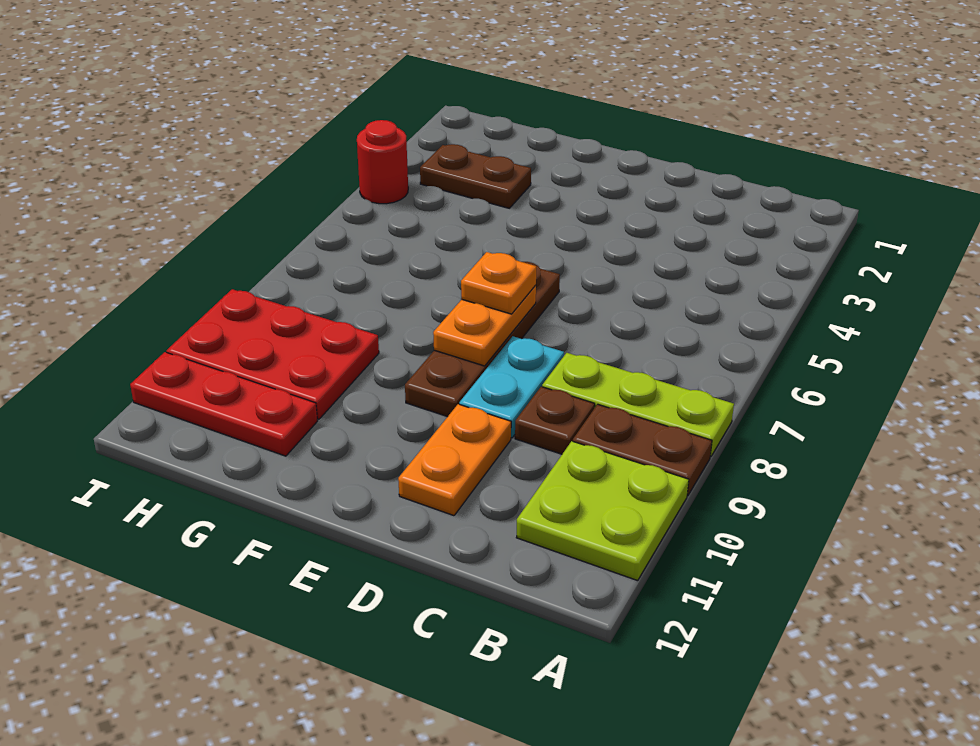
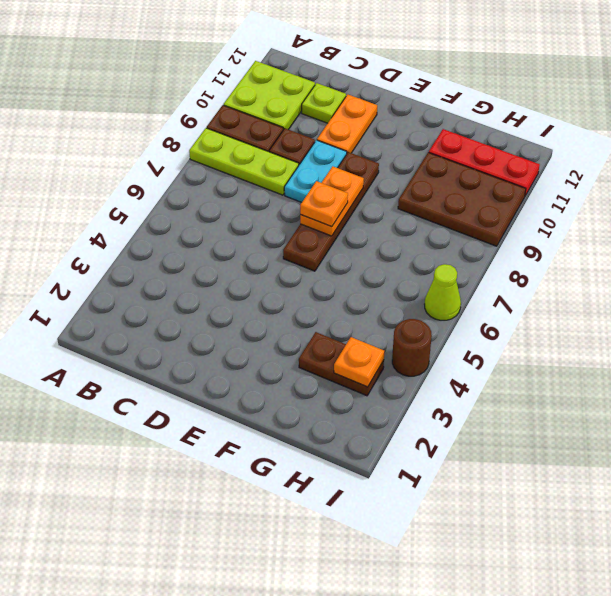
none -> lime plate C11 level 1
red plate G9:I10 level 1 -> brown plate G9:I10 level 1
none -> orange plate H3 level 2
red round brick I4 level 1 -> brown round brick I4 level 1
none -> lime cone I6 level 1

